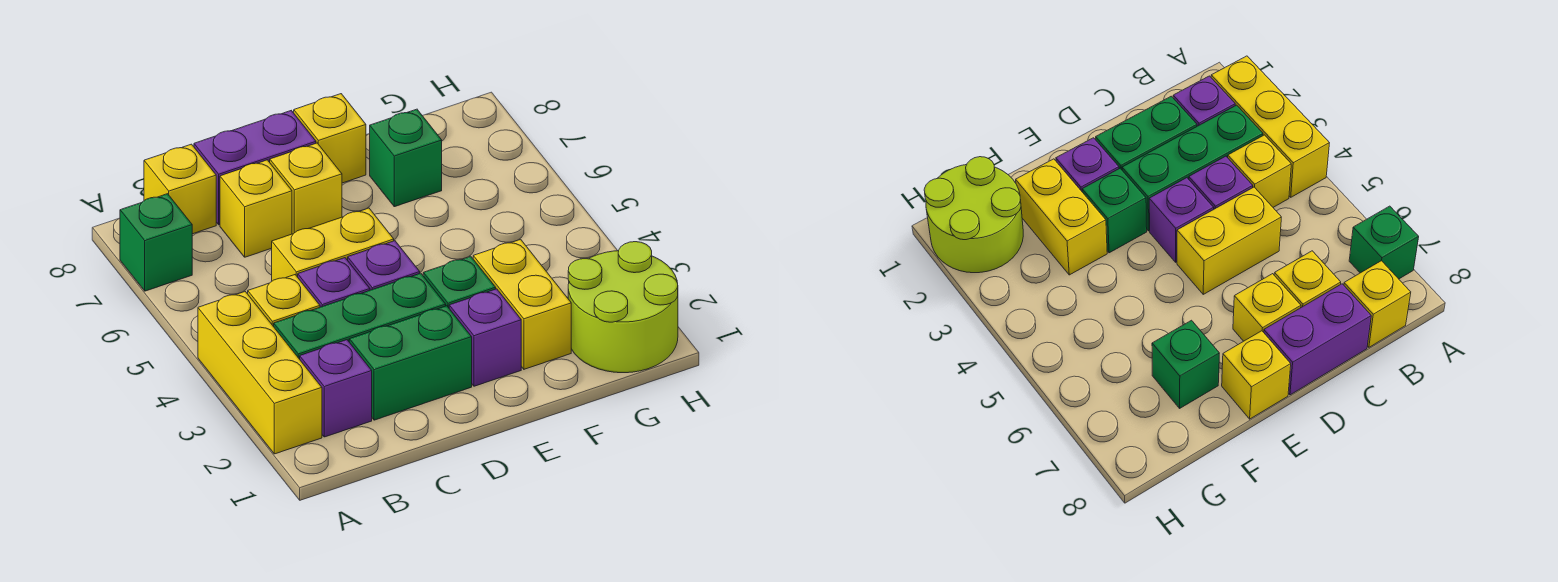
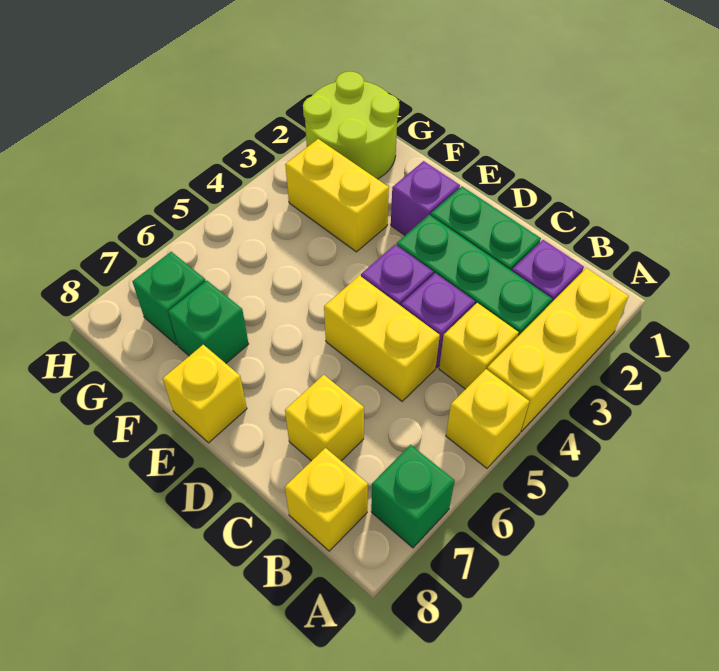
purple brick C8:D8 level 1 -> none
yellow brick D7 level 1 -> yellow brick A5 level 1
green brick E3 level 1 -> green brick G7 level 1
yellow brick F2:F3 level 1 -> yellow brick F3:G3 level 1

